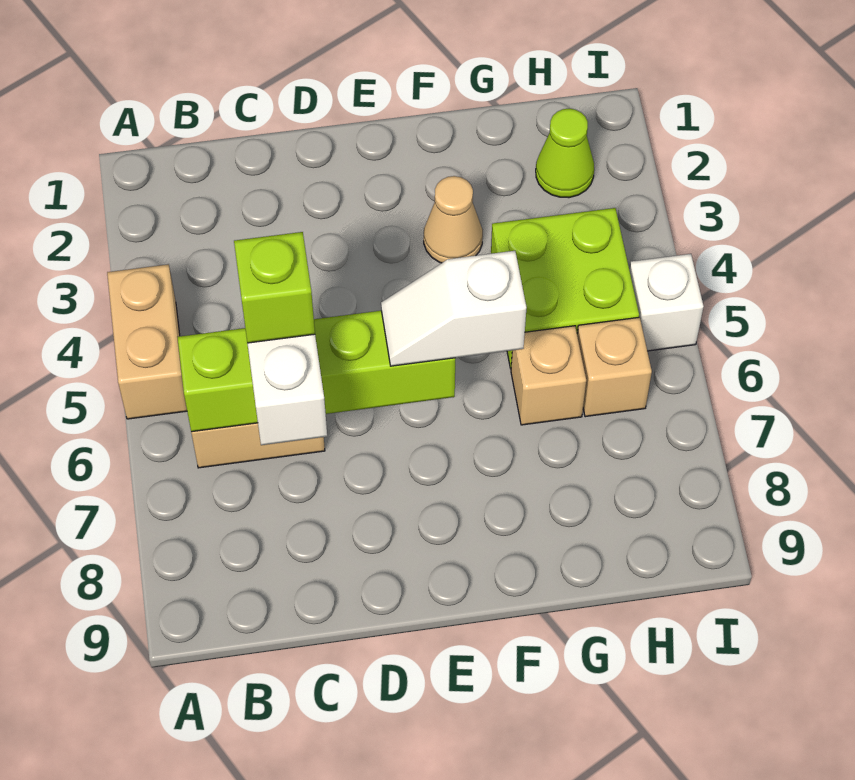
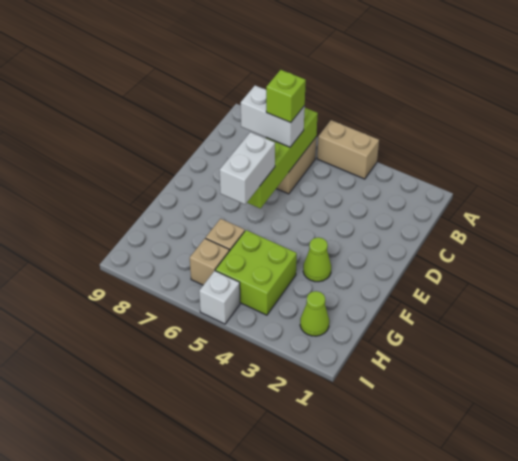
white slope E6:F6 level 3 top F -> white brick E6:F6 level 3
tan cone F3 level 1 -> lime cone F3 level 1

